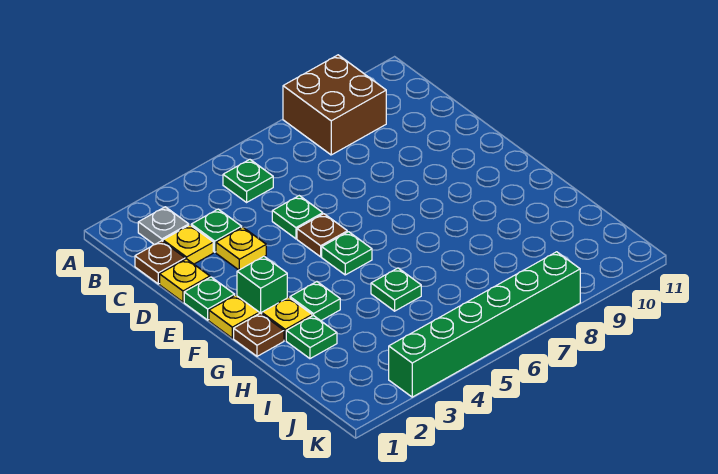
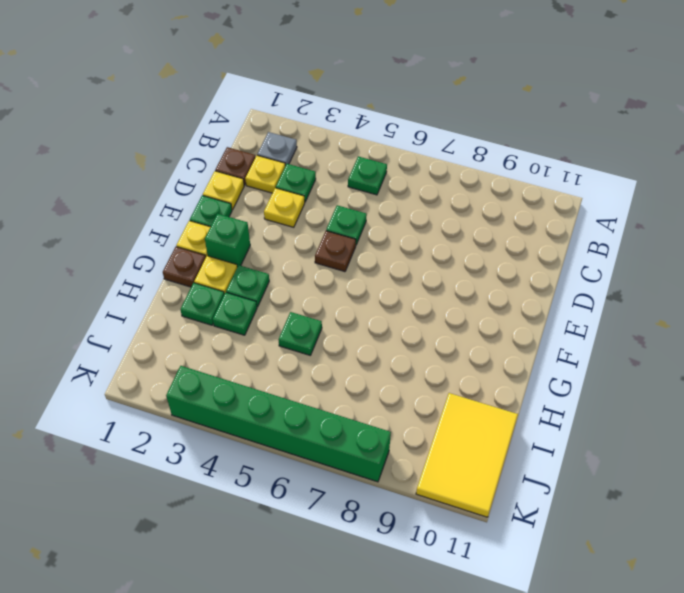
brown brick A8:B9 level 1 -> none
green plate F5 level 1 -> green plate H3 level 1
none -> yellow tile I10:K11 level 1

